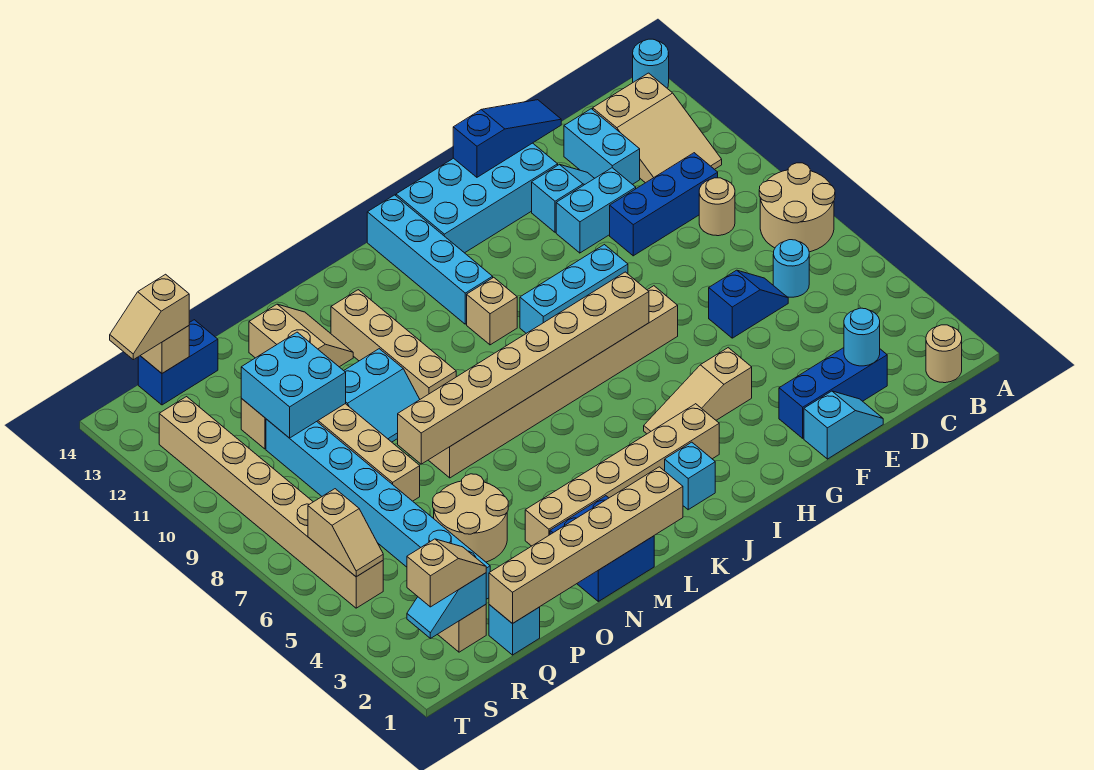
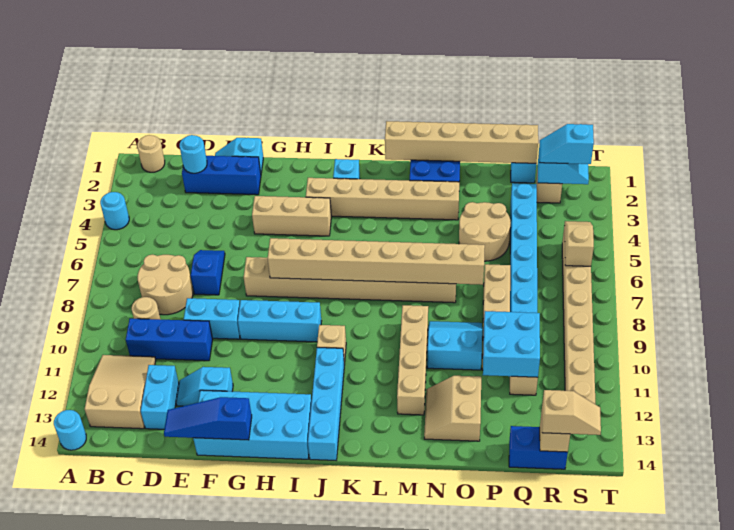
tan round brick A7:B8 level 1 -> tan round brick C7:D8 level 1
cyan round brick C6 level 1 -> cyan round brick A4 level 1
blue slope D6:E6 level 1 top E -> blue slope E6:E7 level 1 top 7
cyan brick E11:F11 level 1 -> cyan brick E9:F9 level 1
tan slope G4:I4 level 1 top G -> tan brick G4:I4 level 1
tan slope R2:S2 level 3 top S -> cyan slope R2:S2 level 3 top S

